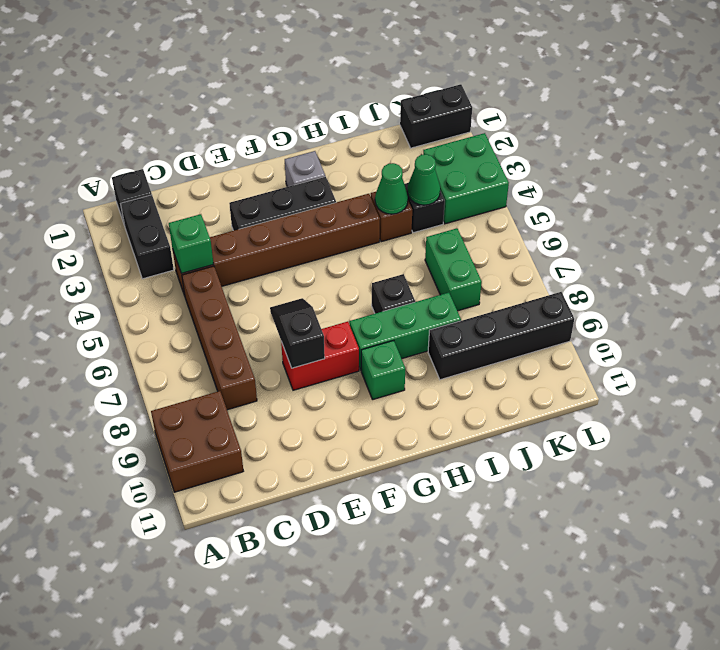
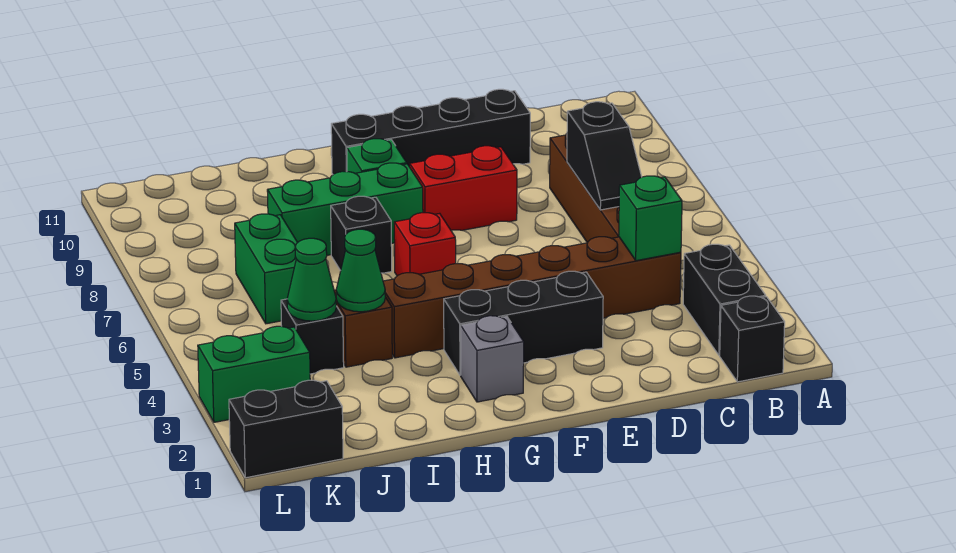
brown brick A9:B10 level 1 -> none
black slope E7:E8 level 2 top 8 -> black slope C6:C7 level 2 top 7
none -> red brick G6 level 1
black brick I9:L9 level 1 -> black brick D10:G10 level 1
green brick K3:L4 level 1 -> green brick K3:L3 level 1

